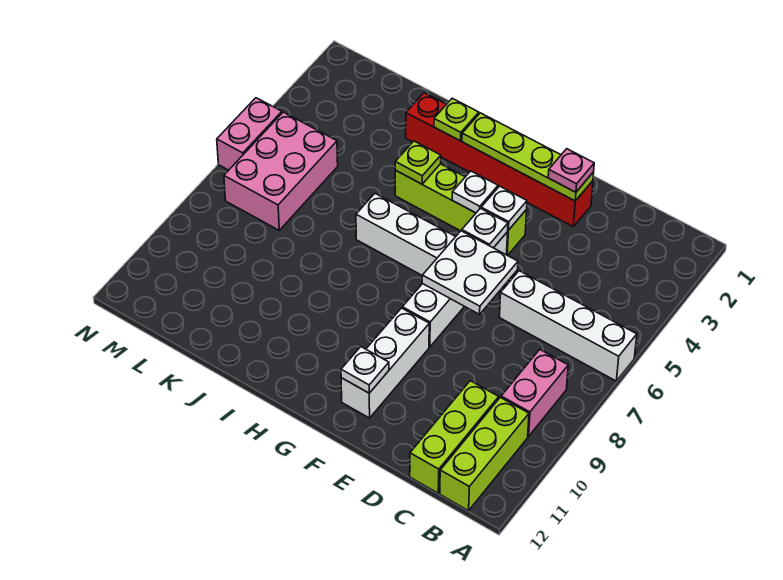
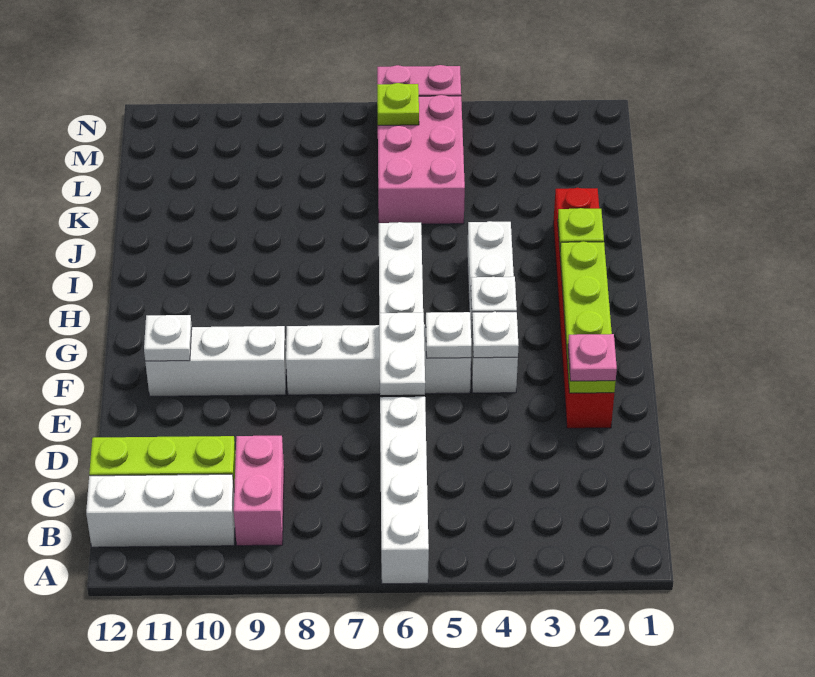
pink brick B8:B9 level 1 -> pink brick B9:C9 level 1
lime brick B10:B12 level 1 -> white brick B10:B12 level 1
white plate E6:F7 level 2 -> white plate E6:F6 level 2
lime brick F4:I4 level 1 -> white brick F4:I4 level 1
lime plate I4 level 2 -> lime plate M6 level 2
pink brick L5:M7 level 1 -> pink brick K5:M6 level 1

